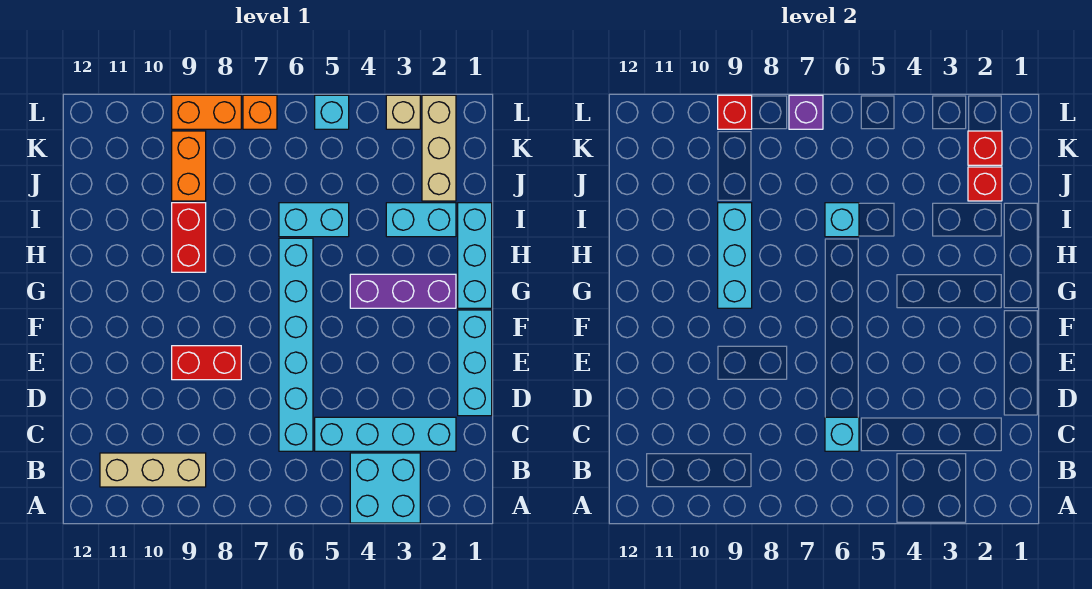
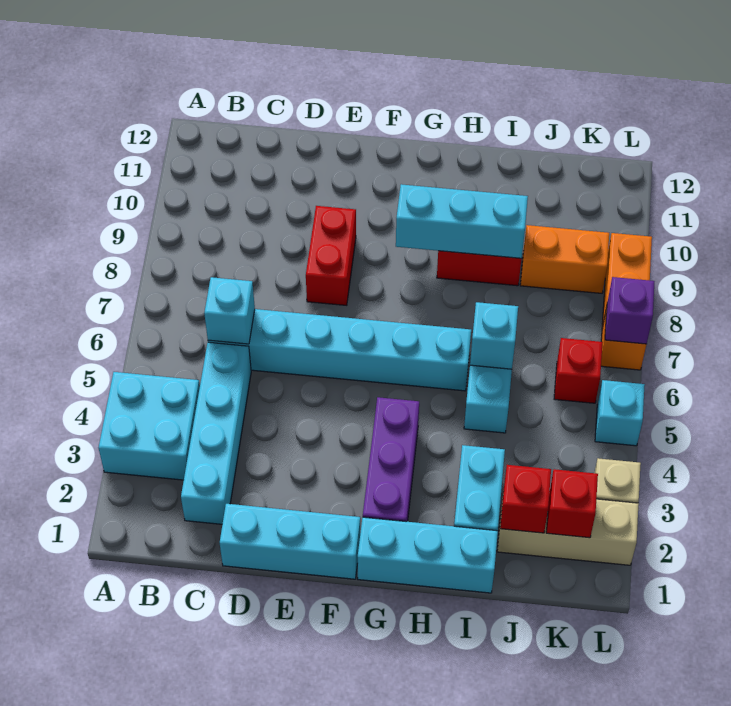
tan brick B9:B11 level 1 -> none
red brick L9 level 2 -> red brick K6 level 1

